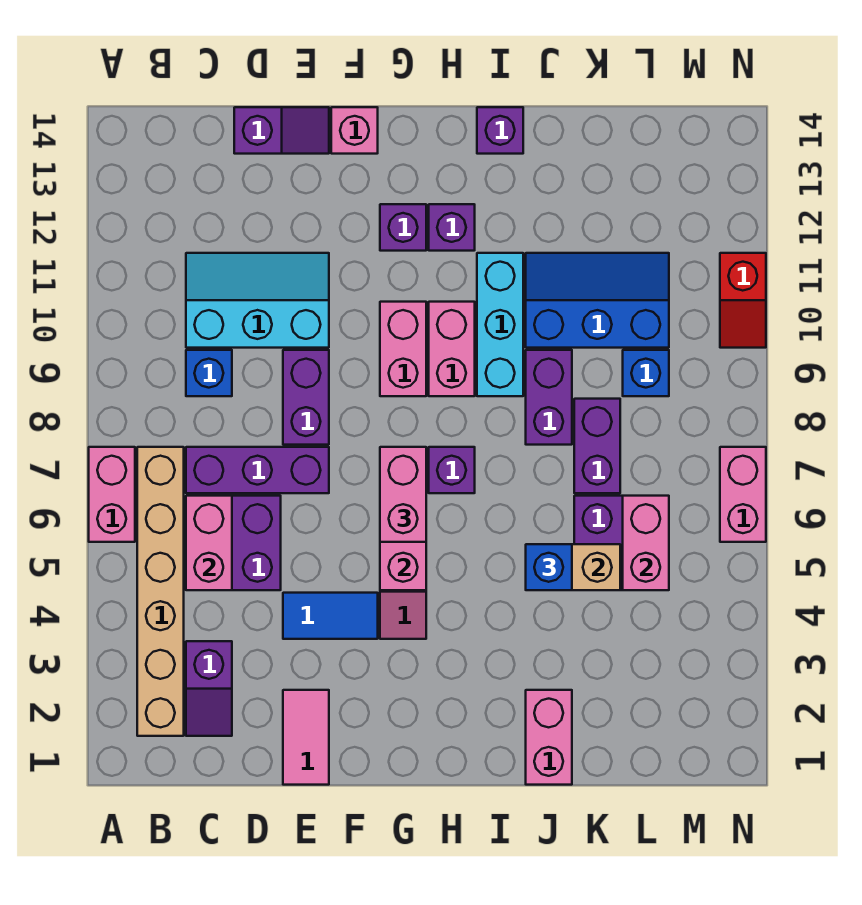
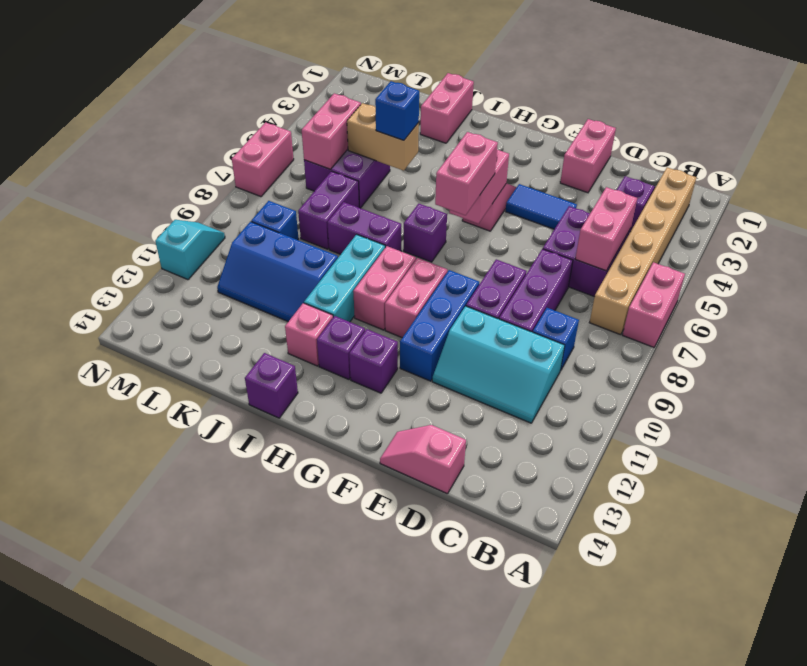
purple brick C7:E7 level 1 -> purple brick D7:D9 level 1
purple slope D14:E14 level 1 top D -> pink slope D14:E14 level 1 top D
pink tile E1:E2 level 1 -> pink brick E1:E2 level 1
none -> blue brick F9:F11 level 1
pink brick F14 level 1 -> pink brick I12 level 1
purple brick J8:J9 level 1 -> purple brick I8:J8 level 1
red slope N10:N11 level 1 top 11 -> cyan slope N10:N11 level 1 top 11

